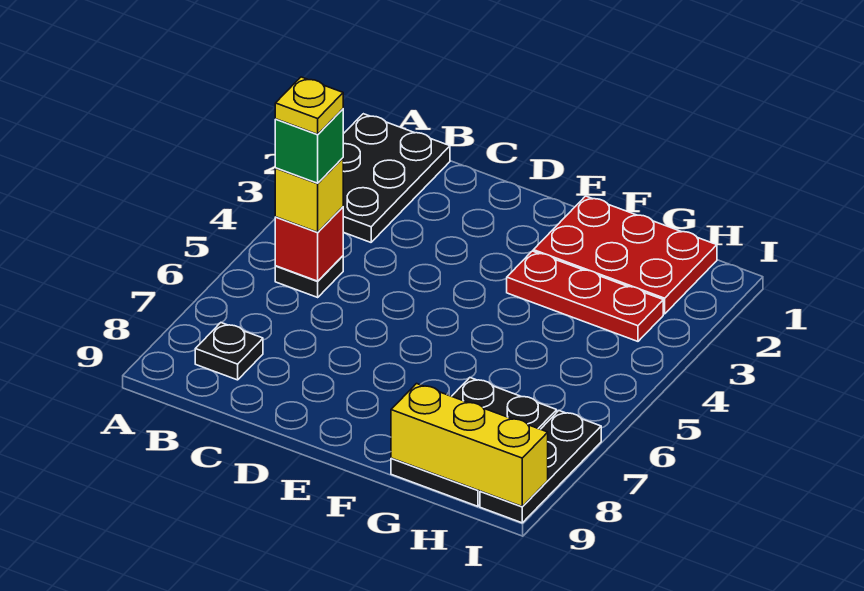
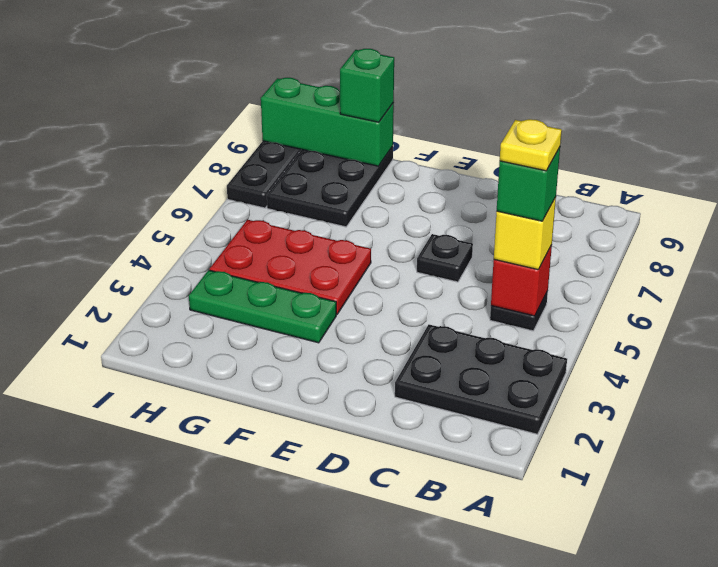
black plate A1:B3 level 1 -> black plate A2:C3 level 1
black plate B8 level 1 -> black plate D6 level 1
red plate F1:H2 level 1 -> red plate F4:H5 level 1
red plate F3:H3 level 1 -> green plate F3:H3 level 1
yellow brick G9:I9 level 2 -> green brick G9:I9 level 2
none -> green brick G9 level 3

